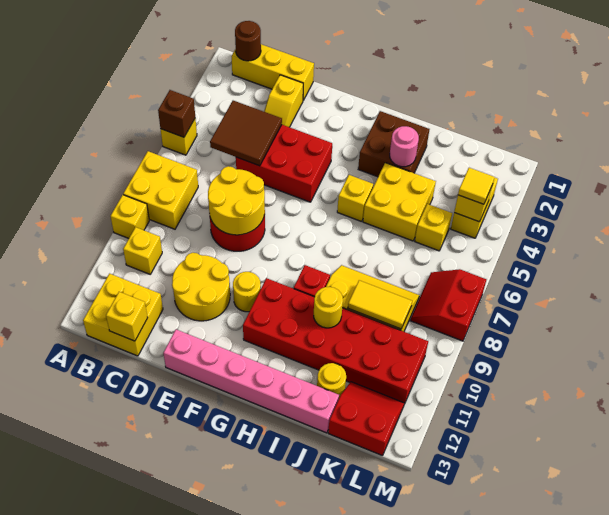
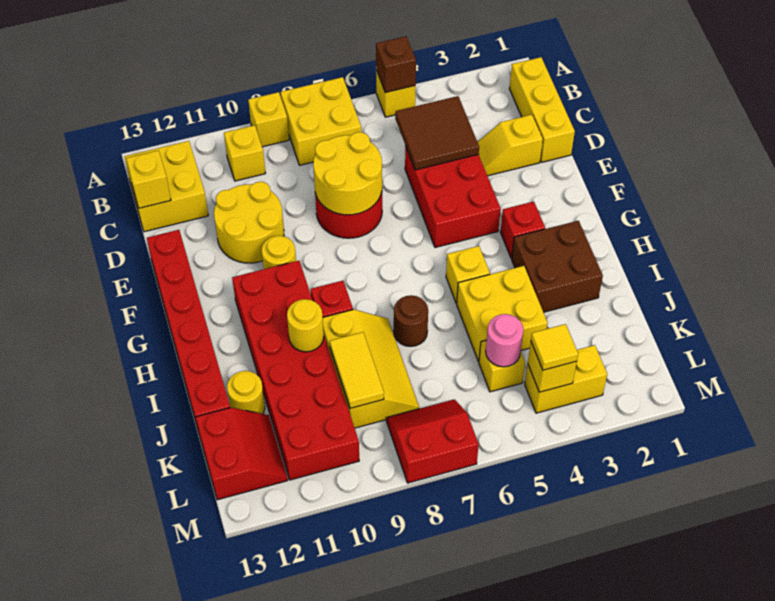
brown round brick B1 level 2 -> brown round brick I7 level 1
pink brick E13:J13 level 1 -> red brick E13:J13 level 1
none -> red brick G3 level 1
pink round brick I3 level 2 -> pink round brick K5 level 2

